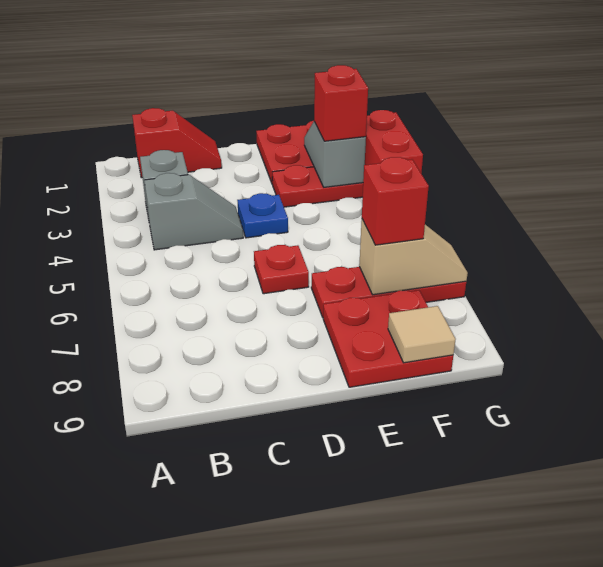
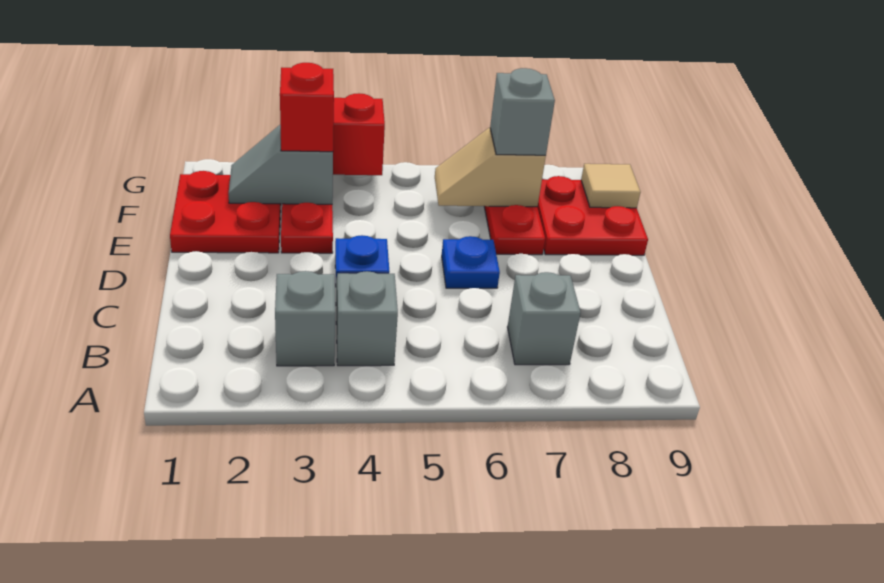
red slope B1:C1 level 1 top B -> none
none -> grey brick B7 level 1
red plate D6 level 1 -> blue plate D6 level 1
tan slope F7:G7 level 2 top F -> tan slope F6:F7 level 2 top 7
red brick F7 level 3 -> grey brick F7 level 3

